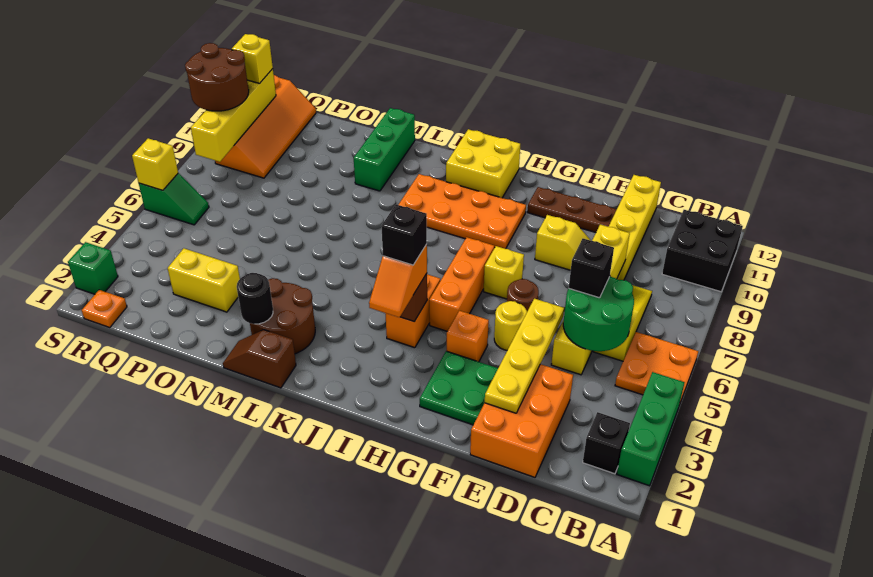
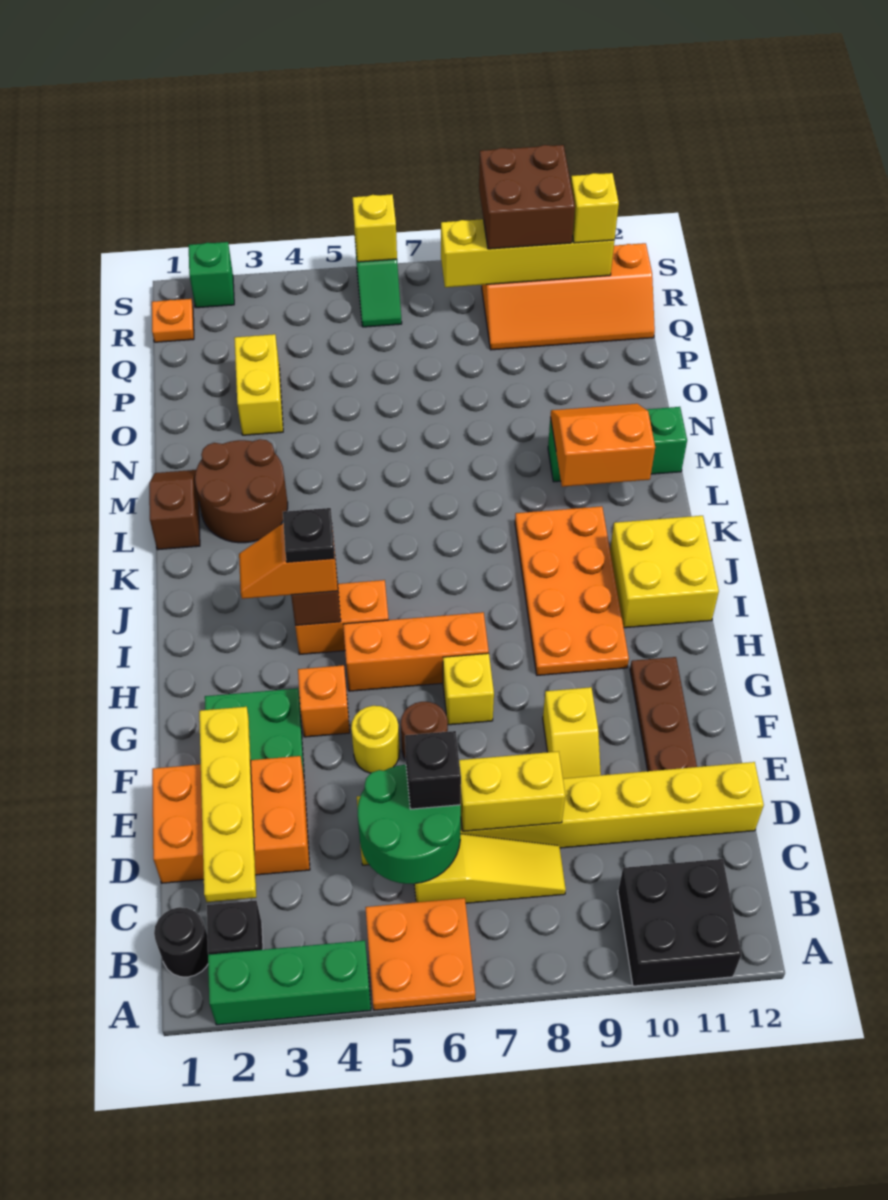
yellow plate E2:E5 level 2 -> yellow plate C2:F2 level 2
black brick I4 level 4 -> black plate I4 level 4
none -> orange slope L10:M11 level 2 top L
black round brick M2 level 2 -> black round brick B1 level 1
brown round brick R9:S10 level 3 -> brown brick R9:S10 level 3

